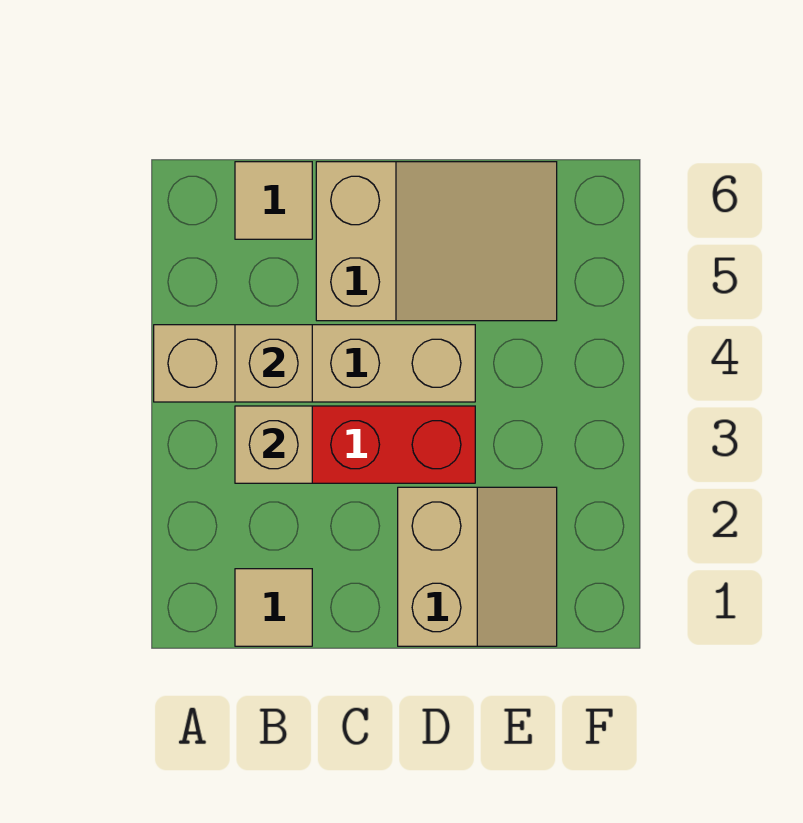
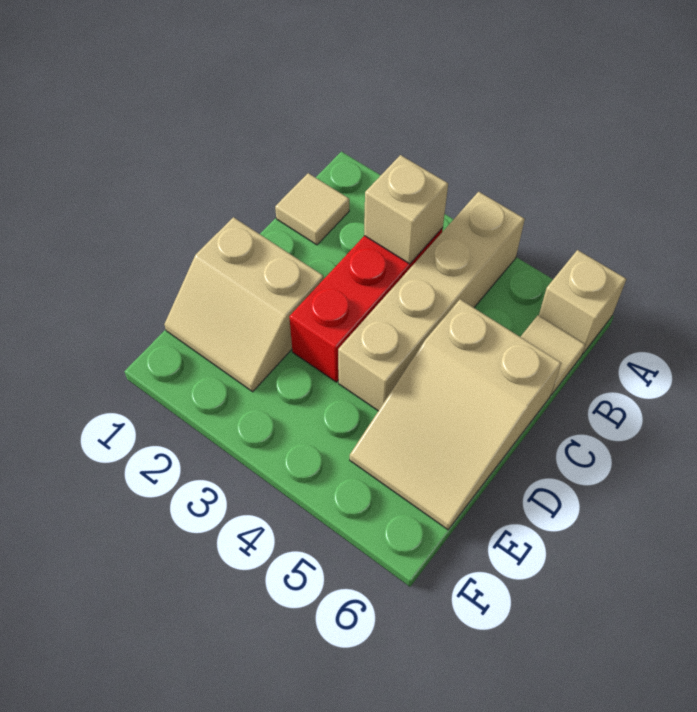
tan brick B4 level 2 -> tan brick A6 level 1

